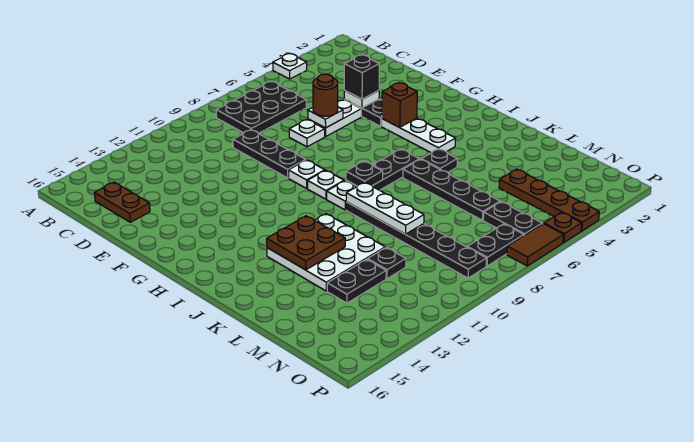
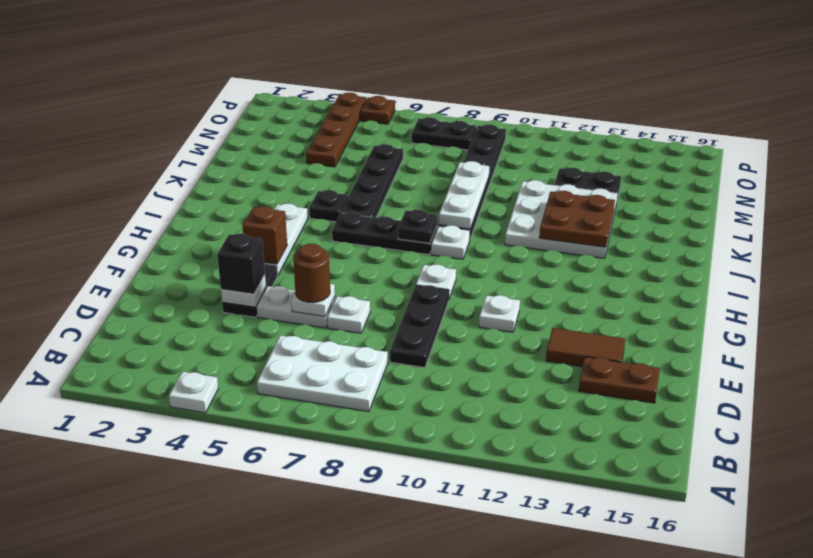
black plate B6:C8 level 1 -> white plate B6:C8 level 1
brown plate C15:D15 level 1 -> brown plate D14:D15 level 1
white plate H9 level 1 -> white plate F11 level 1
black plate M11 level 1 -> none
black plate N6:O6 level 1 -> none
brown tile P6:P7 level 1 -> brown tile E13:E14 level 1

